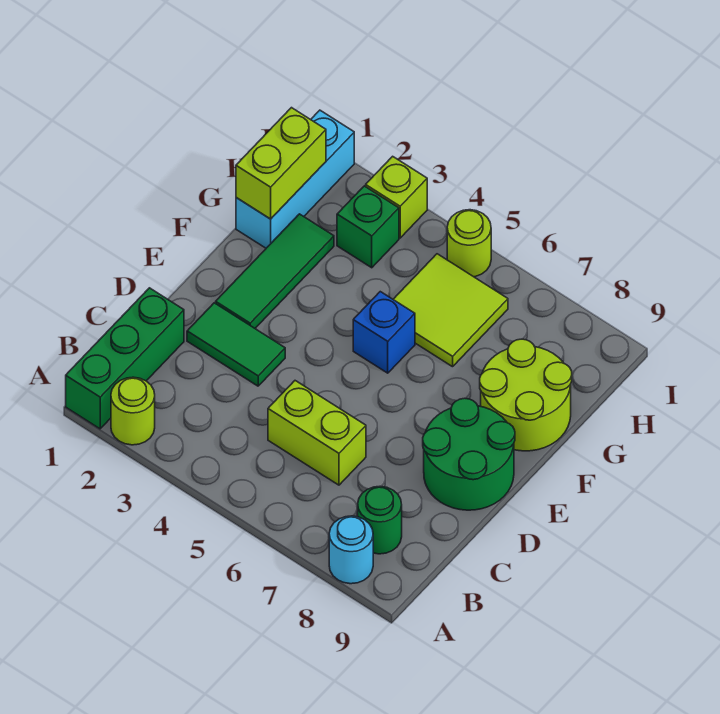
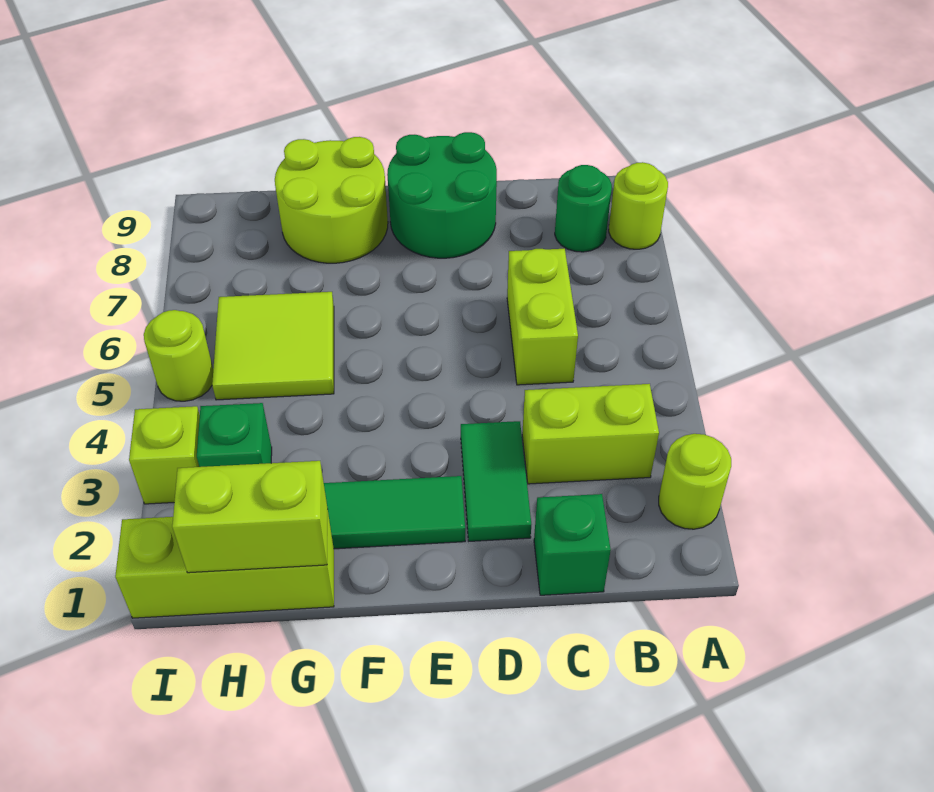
green brick A1:C1 level 1 -> green brick C1 level 1
cyan round brick A8 level 1 -> lime round brick A8 level 1
none -> lime brick B3:C3 level 1
blue brick F5 level 1 -> none
cyan brick G1:I1 level 1 -> lime brick G1:I1 level 1

